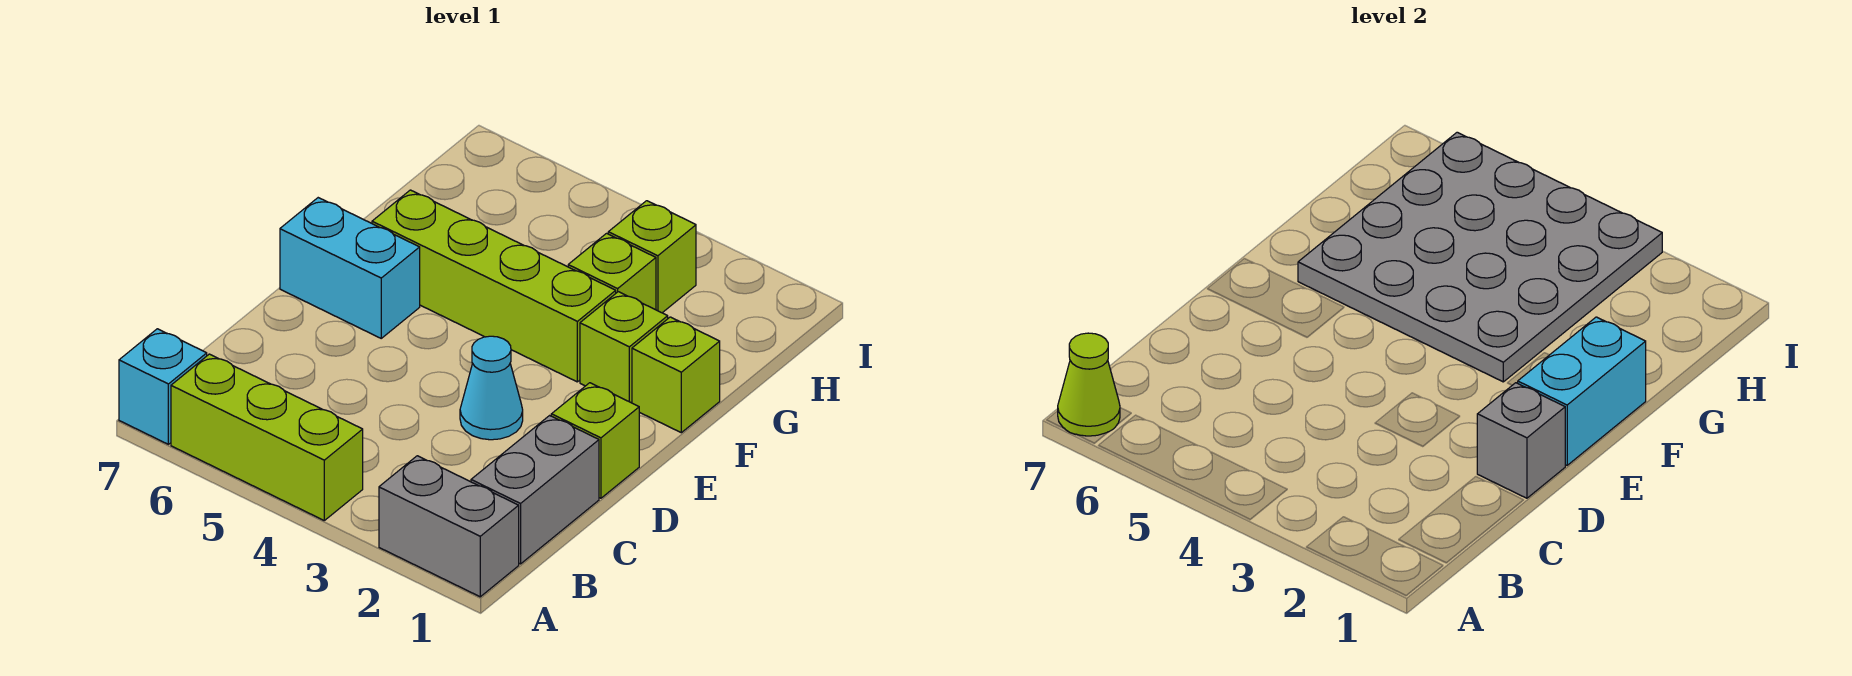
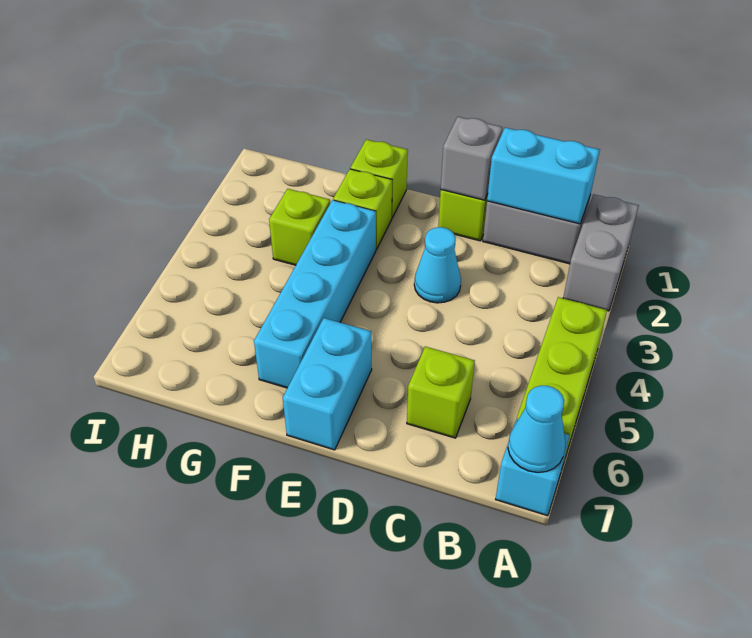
lime cone A7 level 2 -> cyan cone A7 level 2
cyan brick E1:F1 level 2 -> cyan brick B1:C1 level 2
lime brick F3:F6 level 1 -> cyan brick F3:F6 level 1
grey plate F3:I6 level 2 -> none
lime brick H3 level 1 -> lime brick C6 level 1

